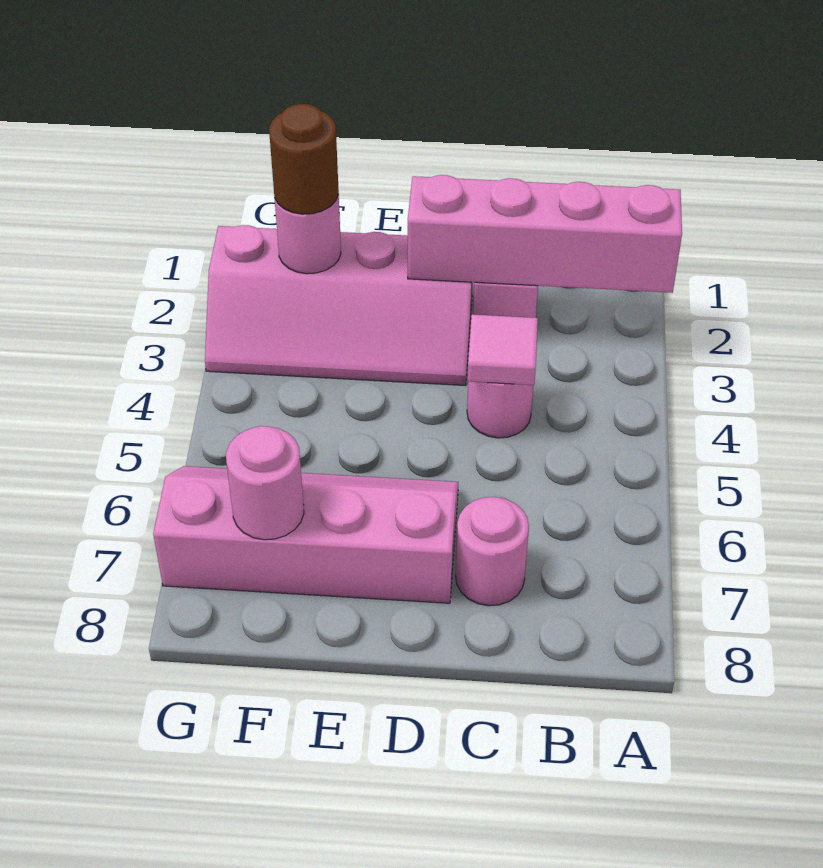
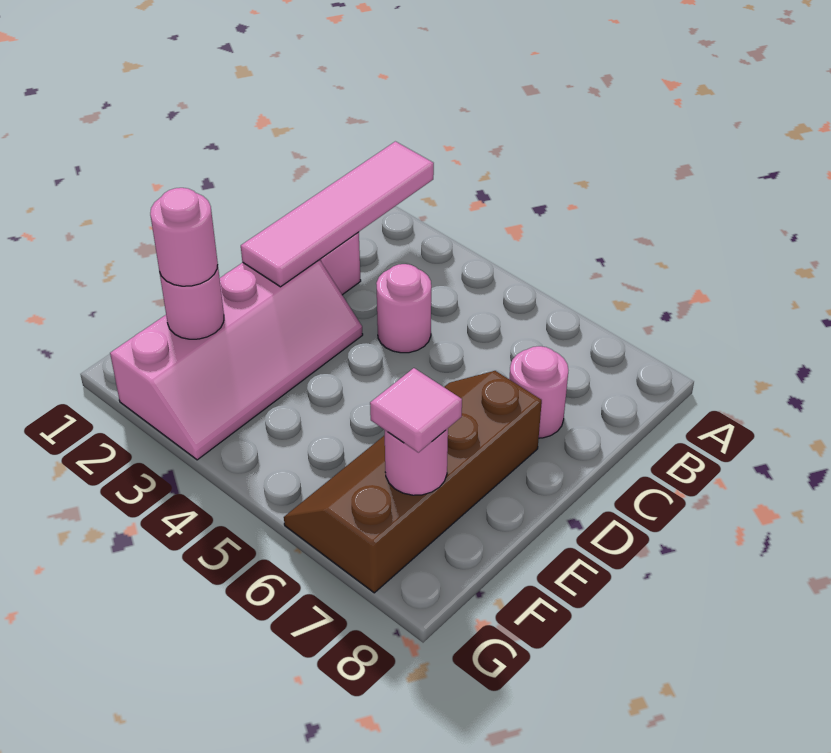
pink brick A2:D2 level 2 -> pink tile A2:D2 level 2
pink tile C4 level 2 -> pink tile F7 level 3
pink slope D6:G7 level 1 top 7 -> brown slope D6:G7 level 1 top 7
brown round brick F2 level 3 -> pink round brick F2 level 3

